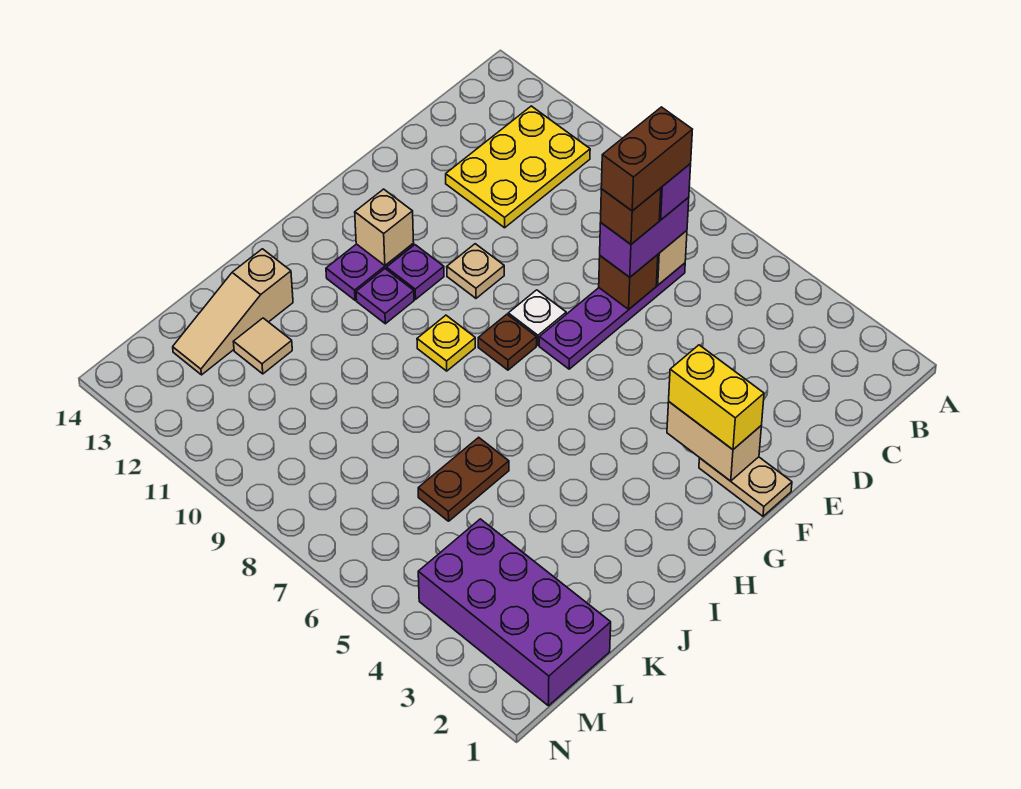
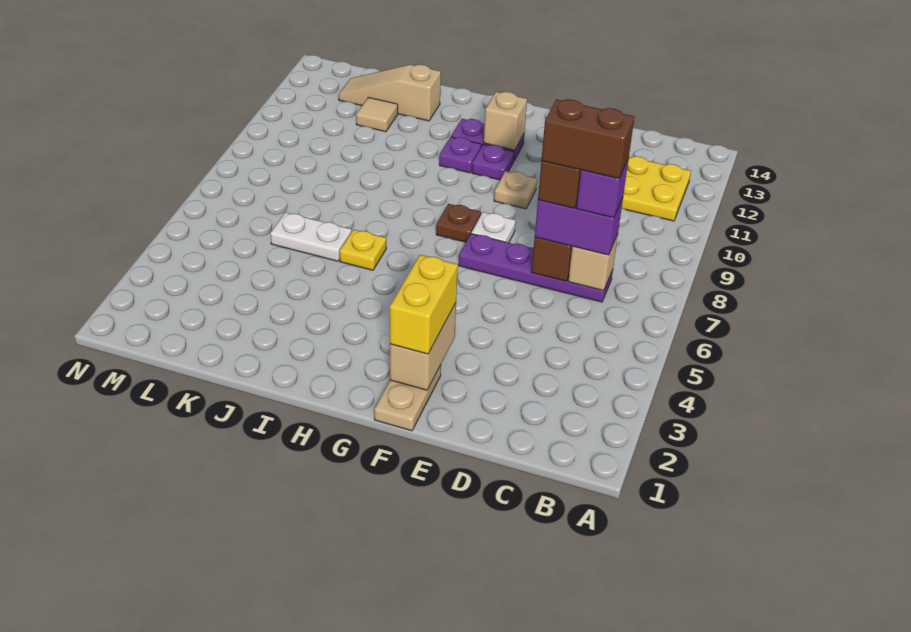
yellow plate H9 level 1 -> yellow plate I6 level 1
brown plate J6:K6 level 1 -> white plate J6:K6 level 1
purple brick L1:M4 level 1 -> none

